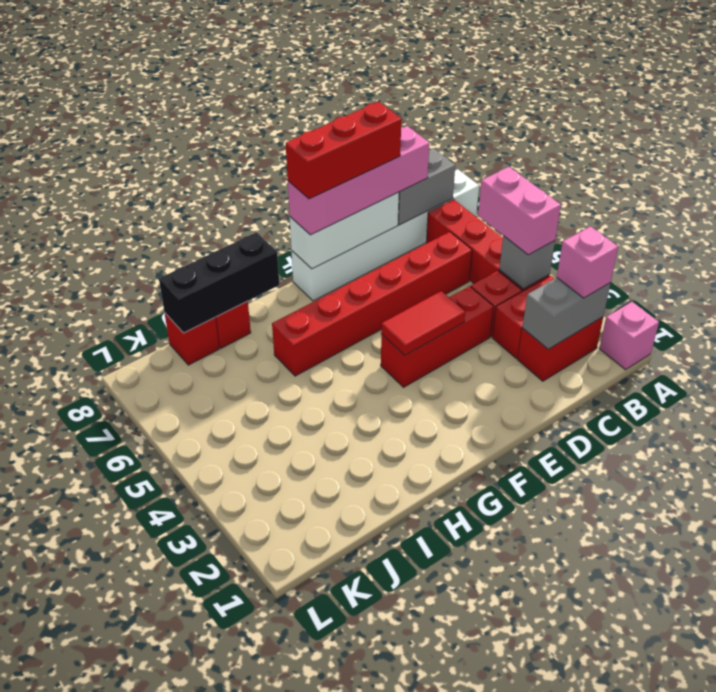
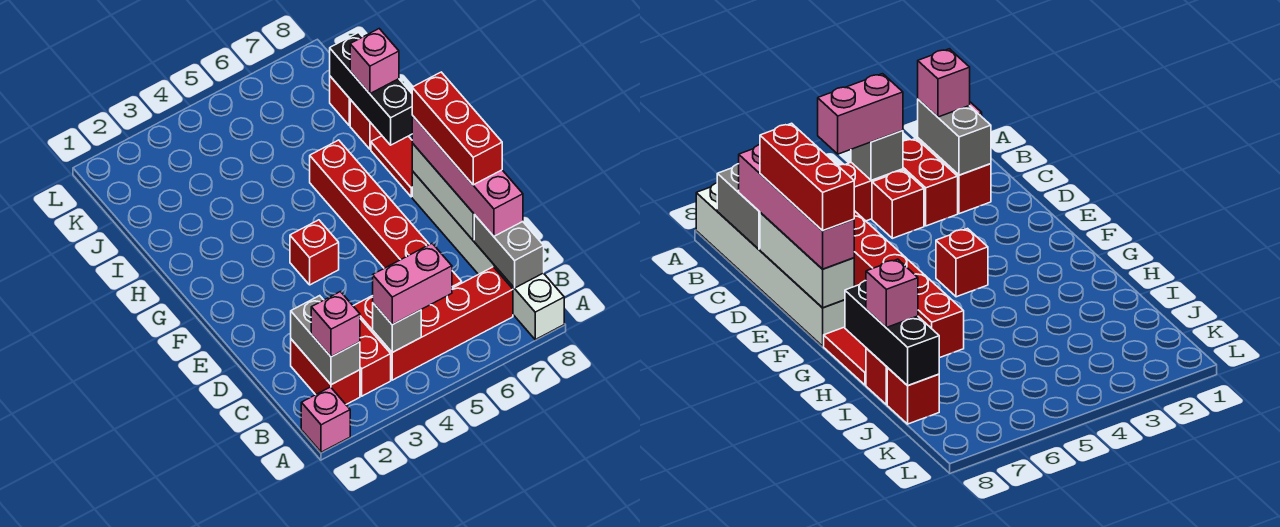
red brick D4:F4 level 1 -> red brick F4 level 1
red tile E4:F4 level 2 -> red tile G8:H8 level 1
none -> pink brick I8 level 3

